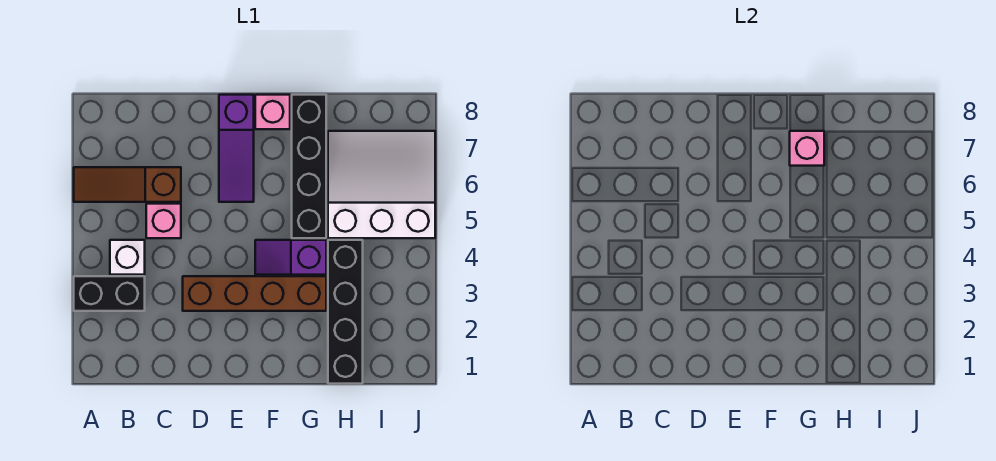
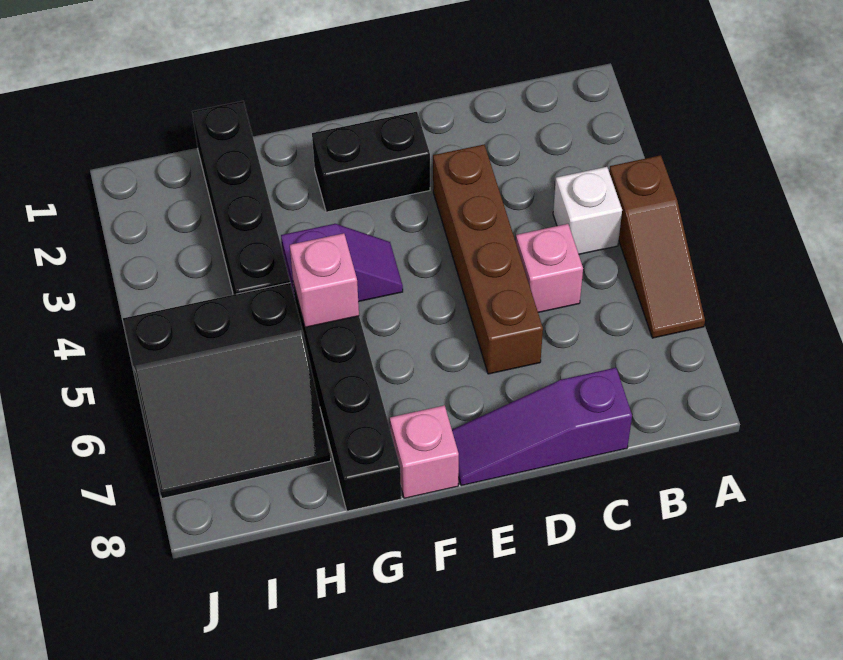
black brick A3:B3 level 1 -> black brick E2:F2 level 1
brown slope A6:C6 level 1 top C -> brown slope A4:A6 level 1 top 4
brown brick D3:G3 level 1 -> brown brick D3:D6 level 1
purple slope E6:E8 level 1 top 8 -> purple slope C8:E8 level 1 top C
pink brick G7 level 2 -> pink brick G5 level 2
white slope H5:J7 level 1 top 5 -> black slope H5:J7 level 1 top 5

